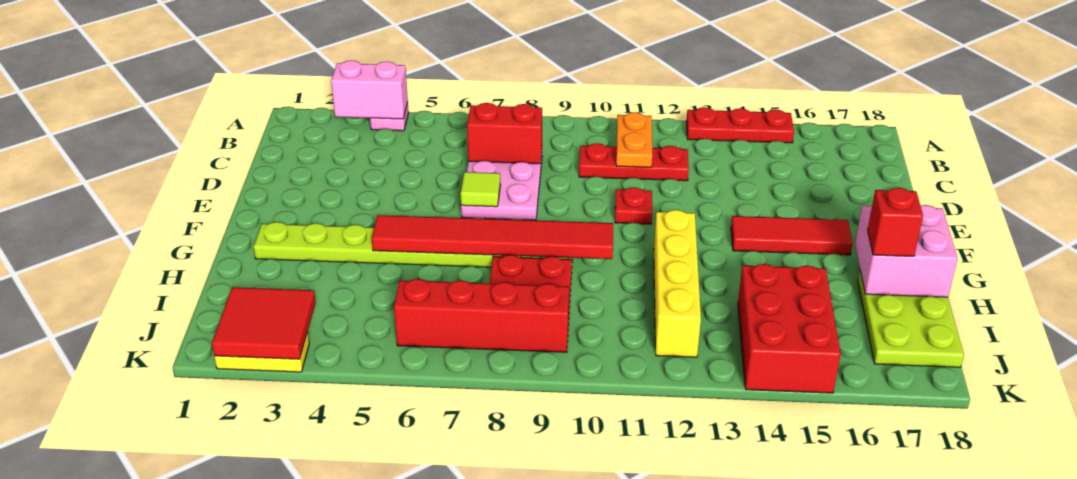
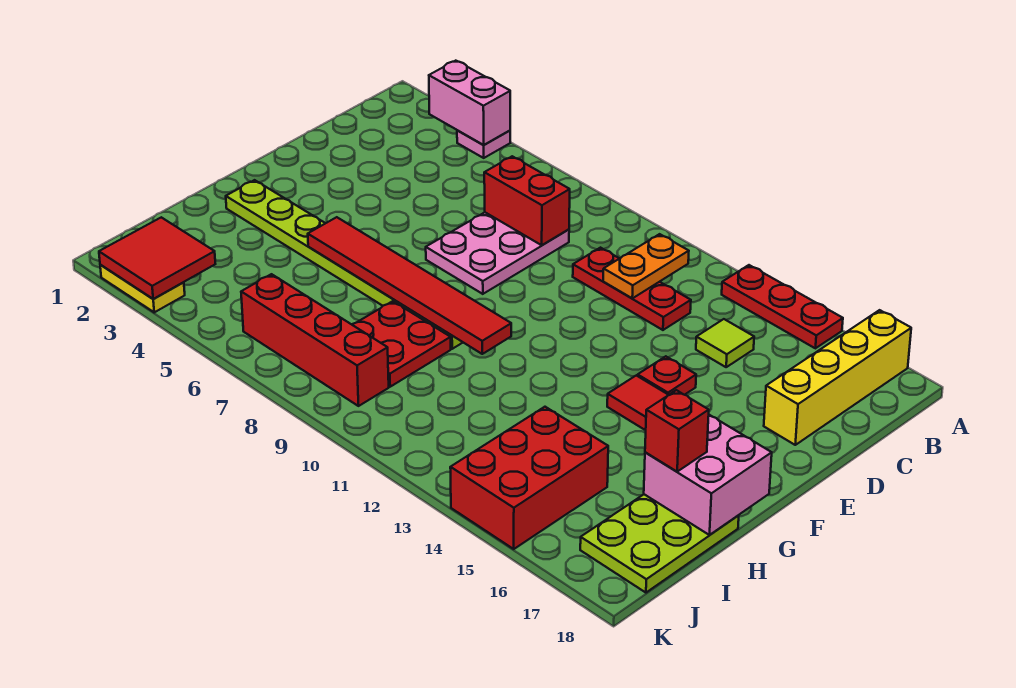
lime tile E7 level 2 -> lime tile C14 level 1
red plate E11 level 1 -> red plate E14 level 1
yellow brick G12:J12 level 1 -> yellow brick A17:D17 level 1

